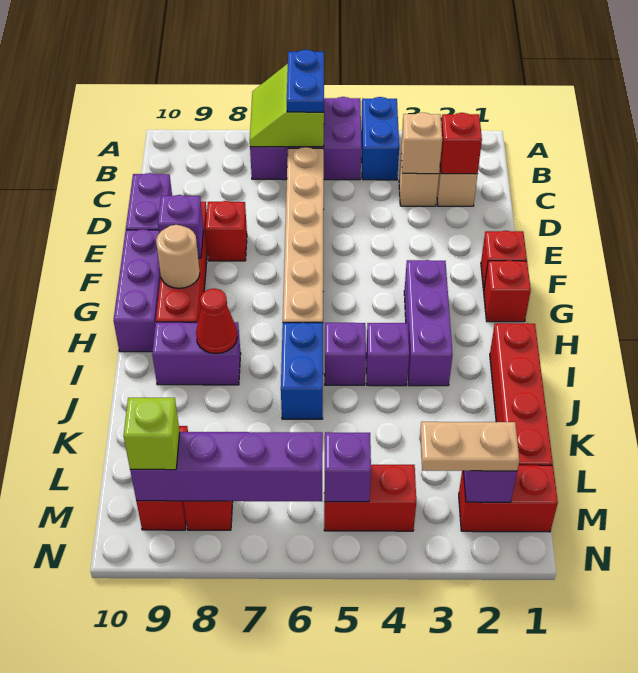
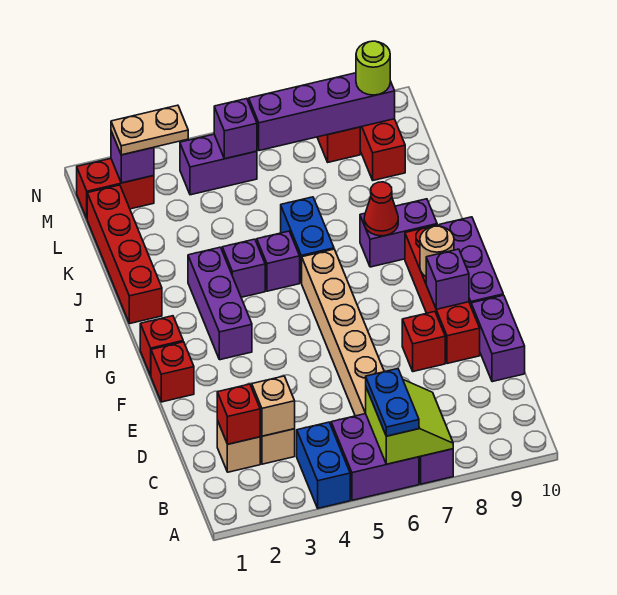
red brick M4:M5 level 1 -> purple brick M4:M5 level 1
lime brick M9 level 3 -> lime round brick M9 level 3

